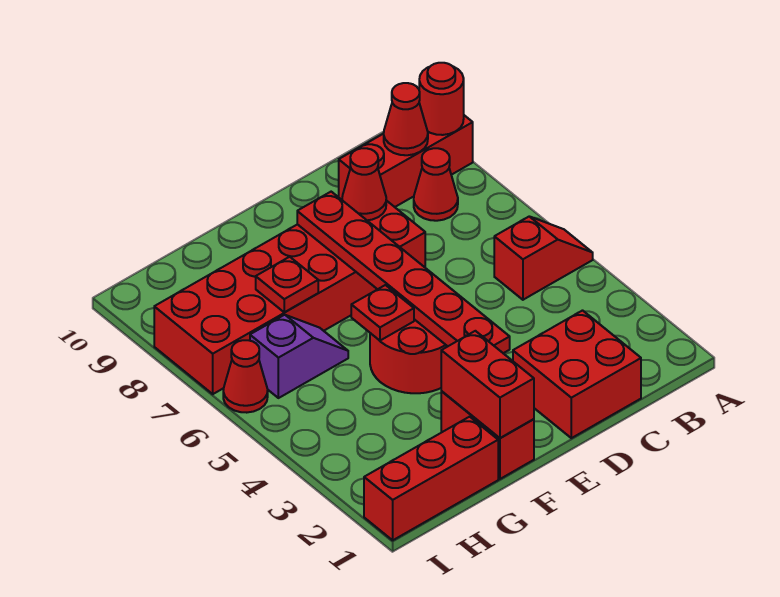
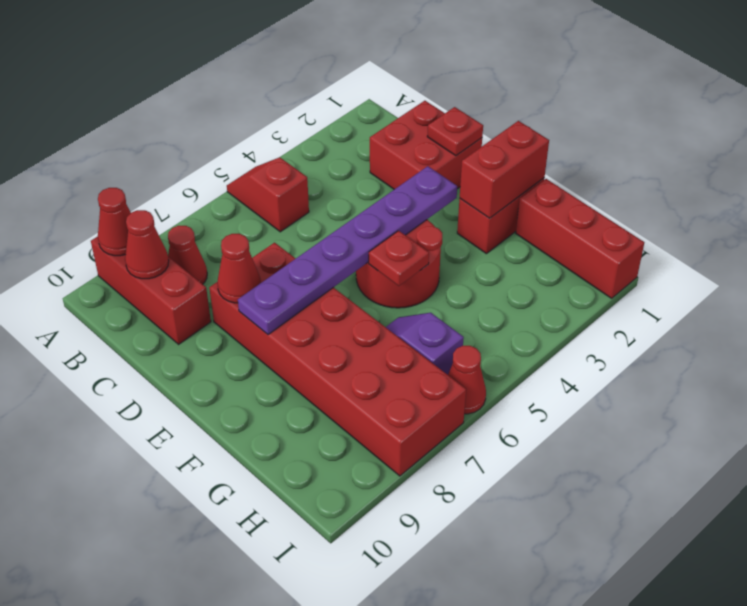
red round brick A9 level 2 -> red cone A9 level 2
red plate E3:E8 level 2 -> purple plate E3:E8 level 2
red plate G7 level 2 -> red plate D1 level 2

